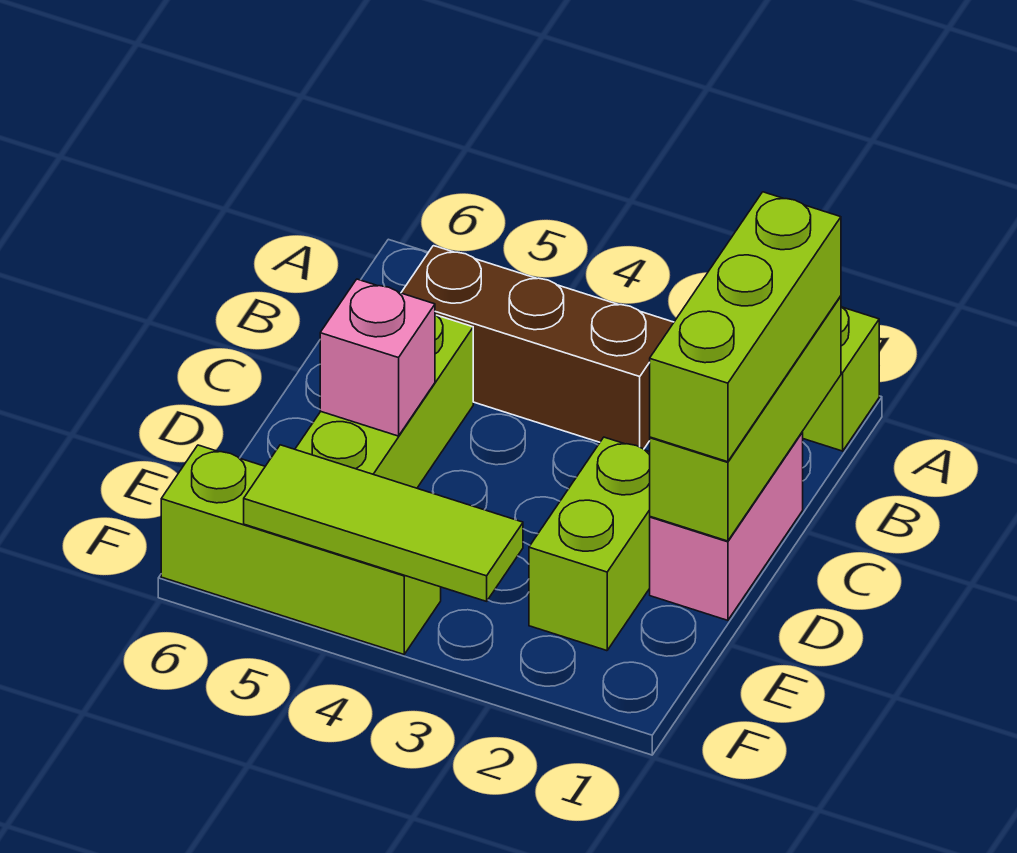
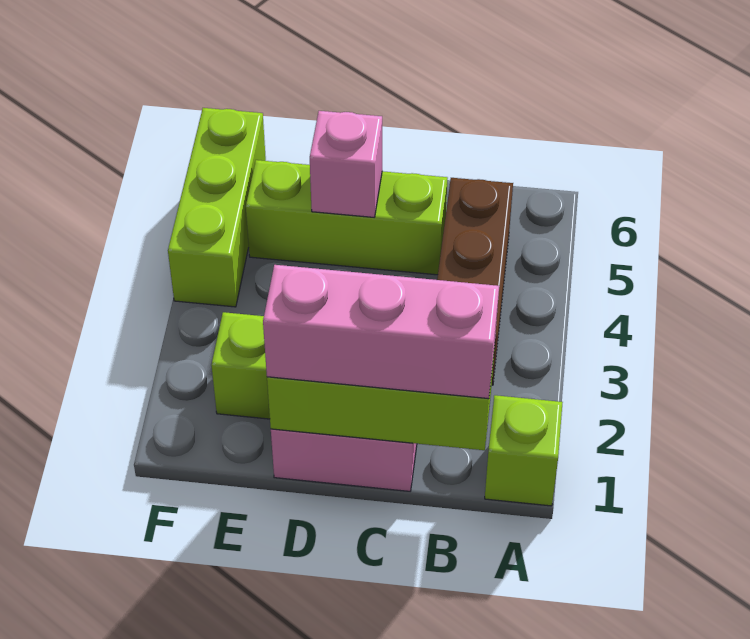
lime brick B1:D1 level 3 -> pink brick B1:D1 level 3
lime tile F3:F5 level 2 -> none

